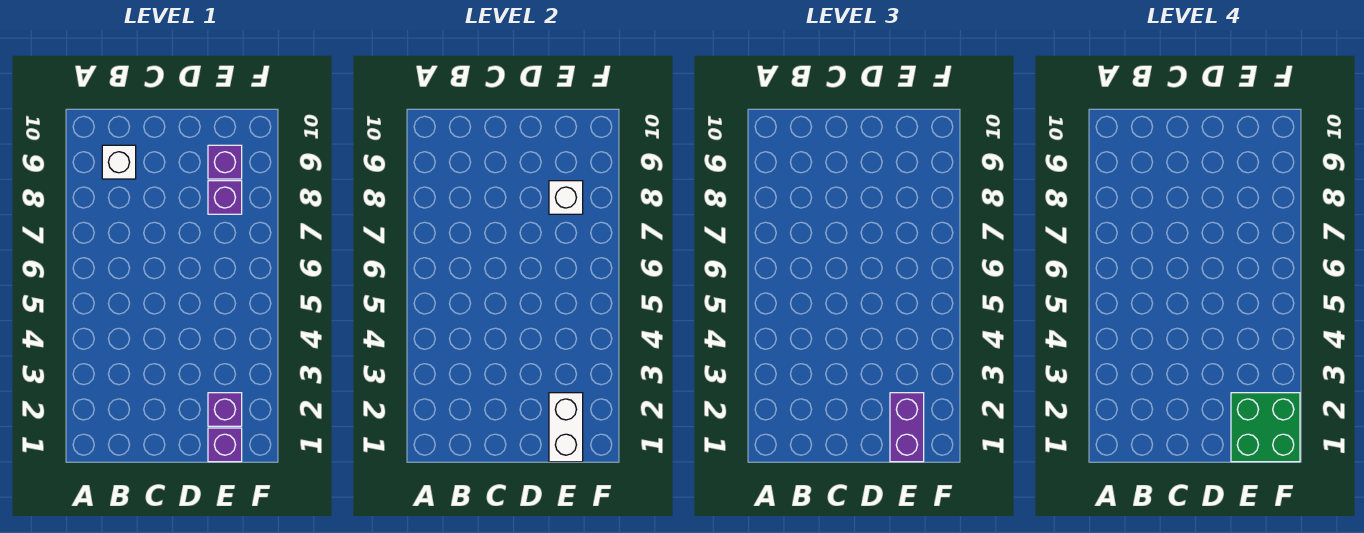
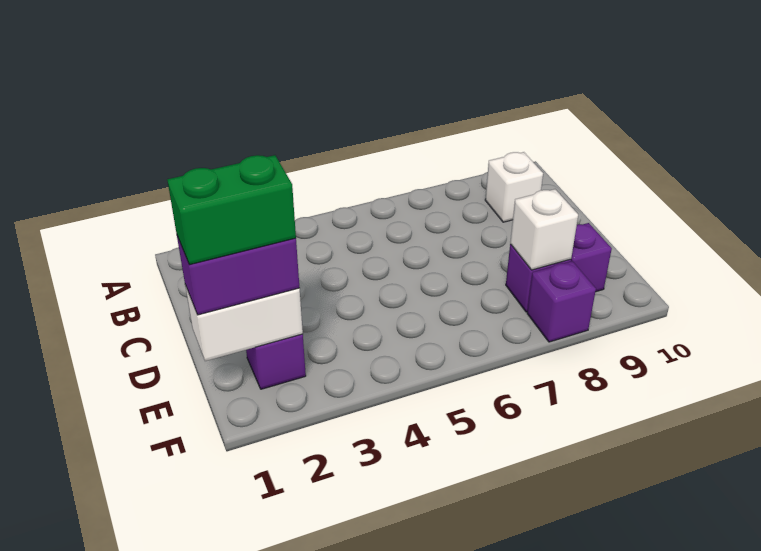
purple brick E1 level 1 -> purple brick F8 level 1
green brick E1:F2 level 4 -> green brick E1:E2 level 4

